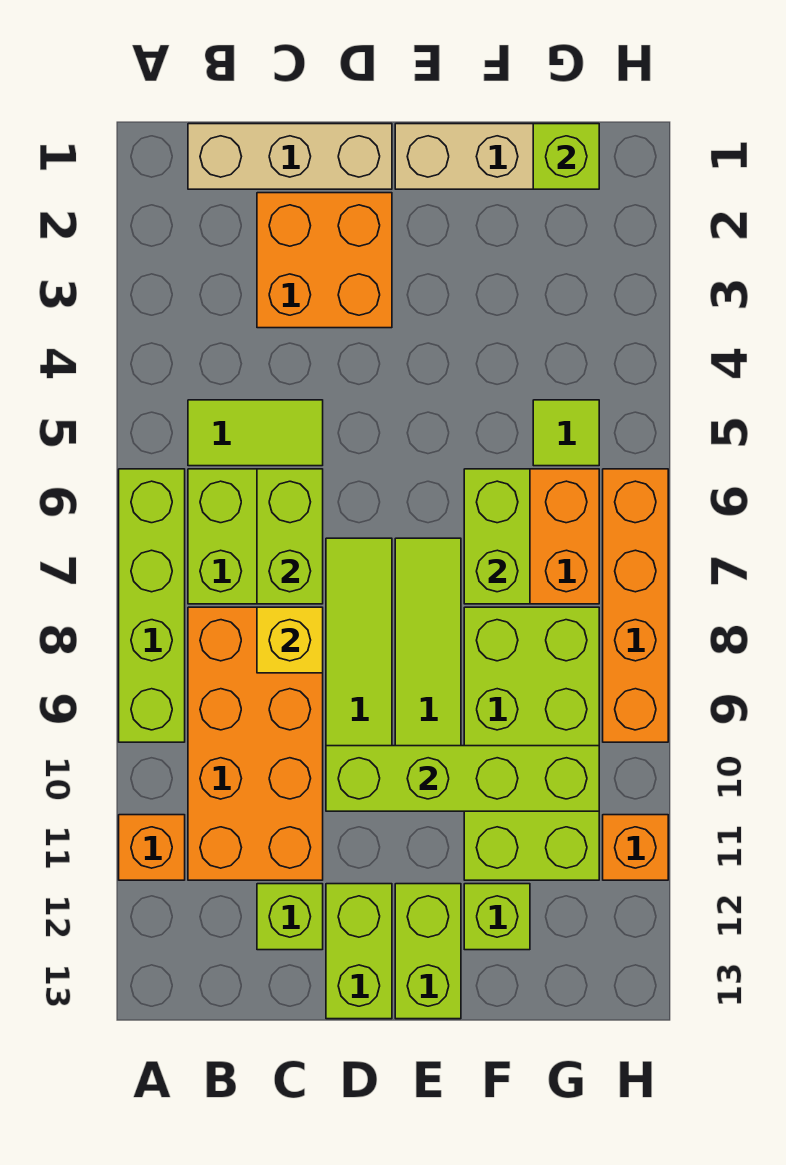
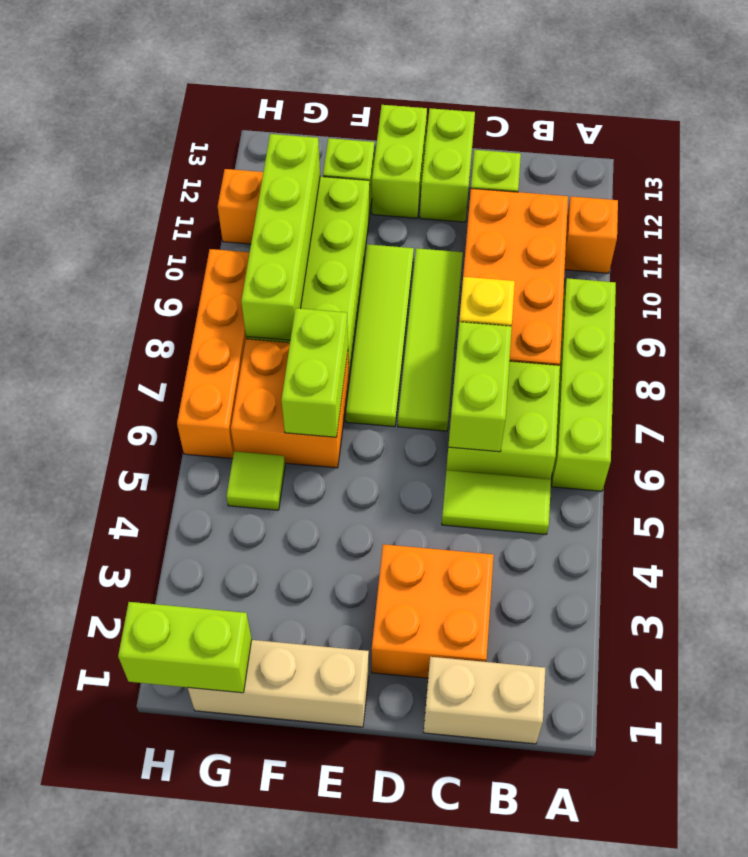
tan brick B1:D1 level 1 -> tan brick B1:C1 level 1
lime brick D10:G10 level 2 -> lime brick G8:G11 level 2
lime brick G1 level 2 -> lime brick G1:H1 level 2

